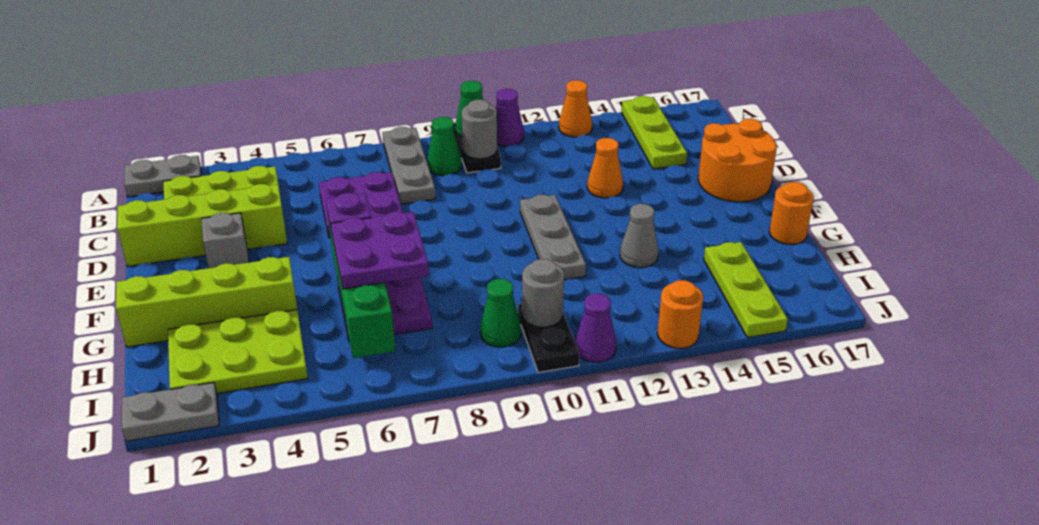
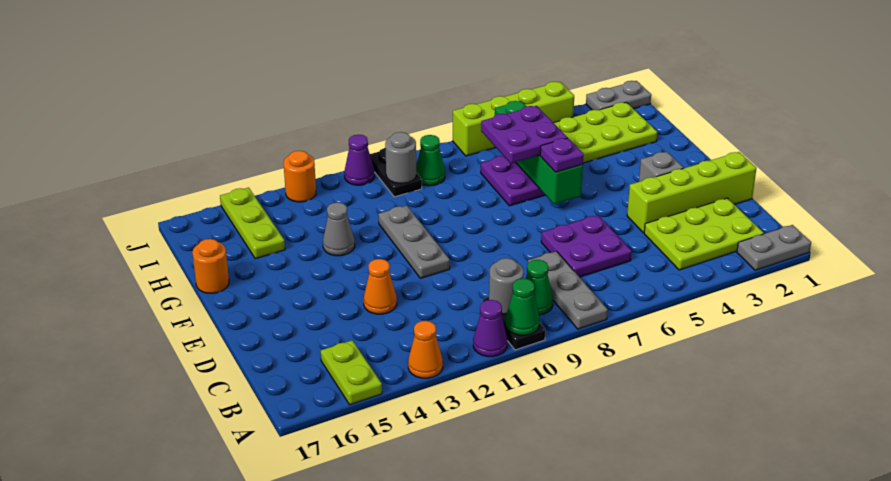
lime plate A15:C15 level 1 -> lime plate A15:B15 level 1
orange round brick D16:E17 level 1 -> none
lime brick G1:G4 level 1 -> lime brick J4:J7 level 1

